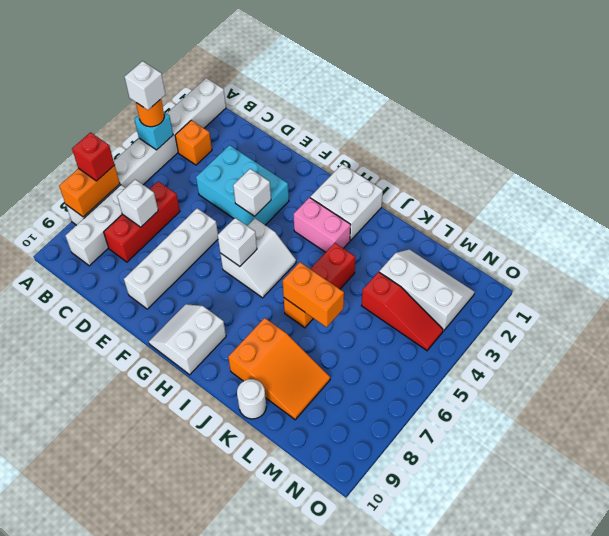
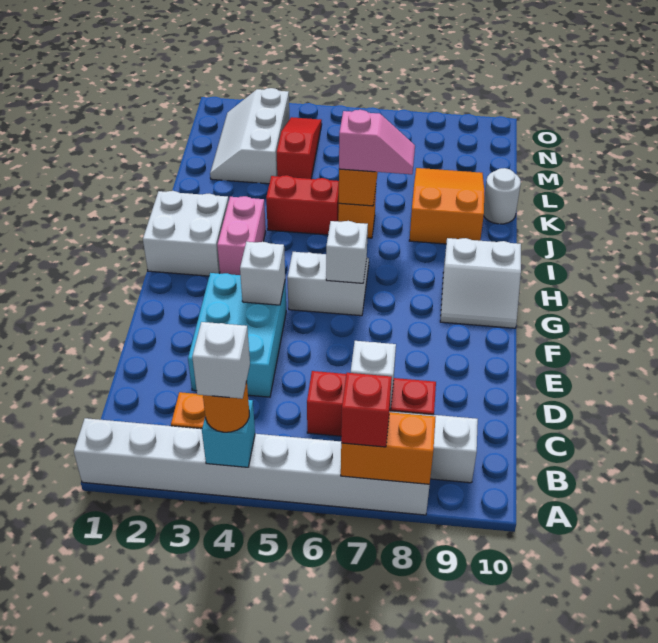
white brick E6:E9 level 1 -> none
none -> pink slope J6:J7 level 3 top 6

